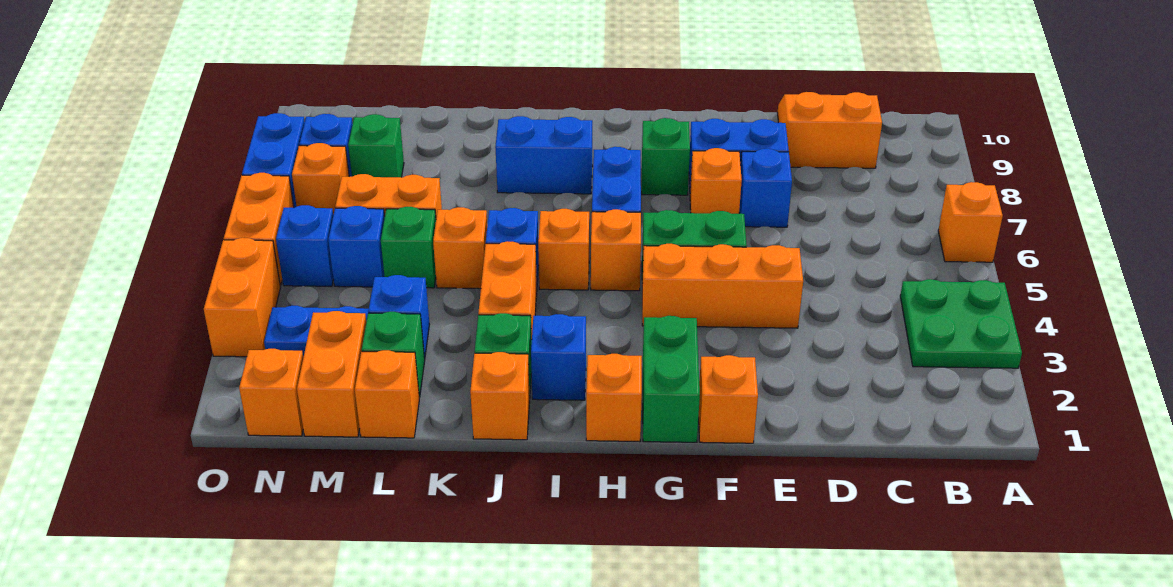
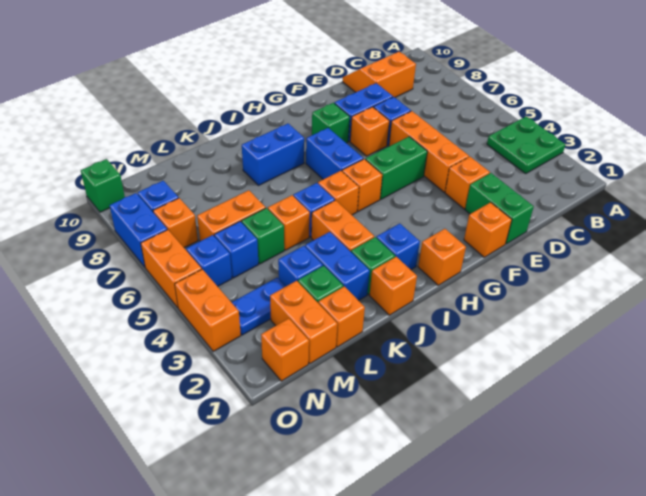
orange brick A6 level 1 -> orange brick E3 level 1
orange brick E4:G4 level 1 -> orange brick E4:E6 level 1
green brick G1:G2 level 1 -> green brick E1:E2 level 1
none -> blue brick K2:K3 level 1
green brick M8 level 1 -> green brick O10 level 1

